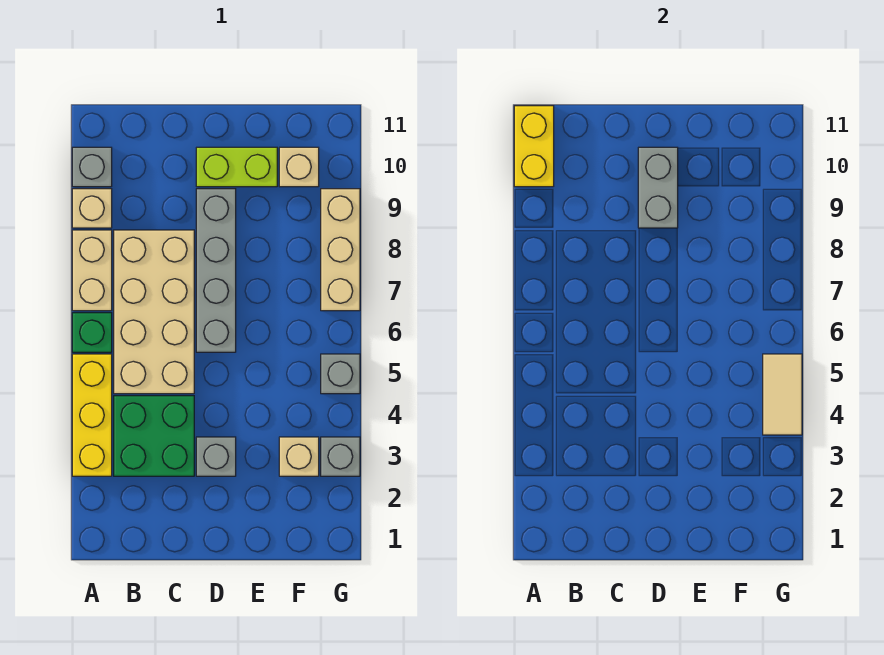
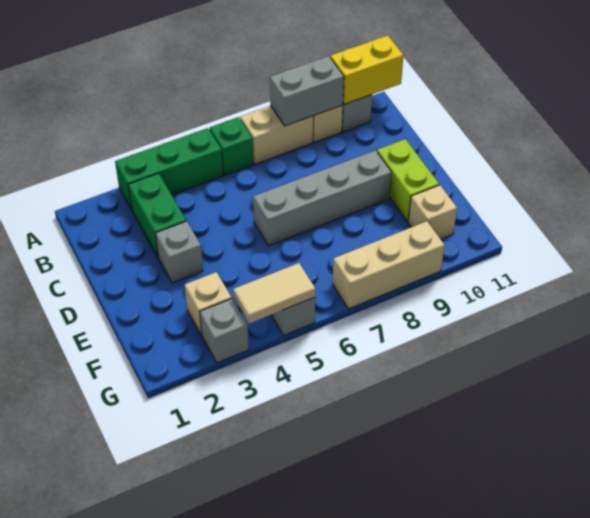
yellow brick A3:A5 level 1 -> green brick A3:A5 level 1
green brick B3:C4 level 1 -> green brick B3:C3 level 1
tan brick B5:C8 level 1 -> none
grey brick D9:D10 level 2 -> grey brick A8:A9 level 2

